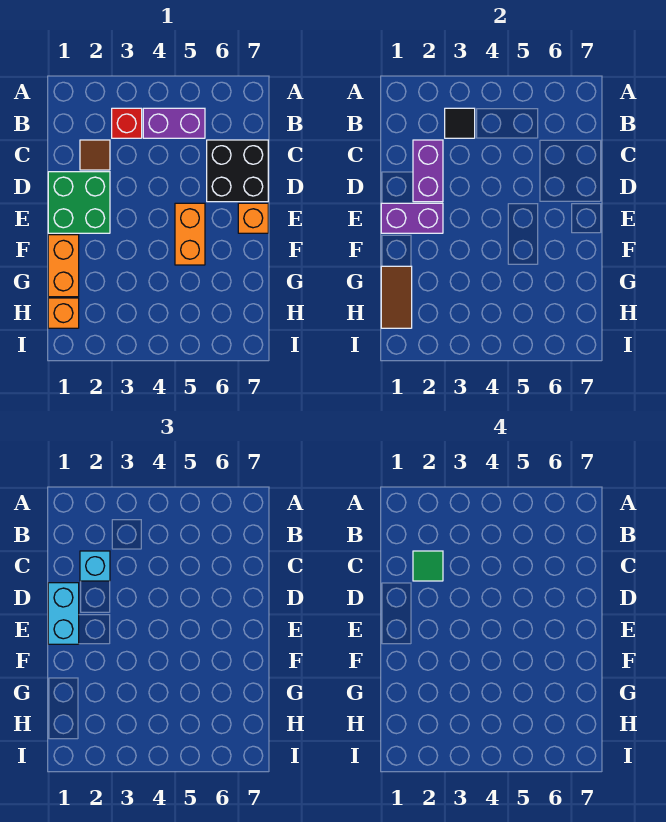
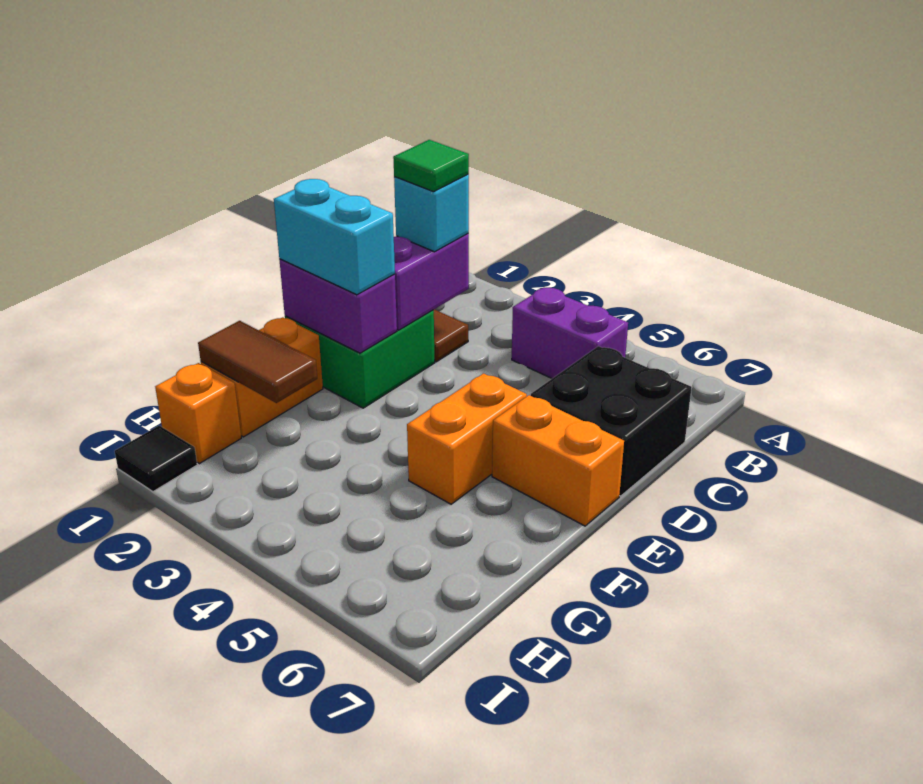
red brick B3 level 1 -> none
black tile B3 level 2 -> black tile I1 level 1
cyan brick D1:E1 level 3 -> cyan brick E1:E2 level 3
orange brick E7 level 1 -> orange brick E6:E7 level 1
brown tile G1:H1 level 2 -> brown tile G1:G2 level 2

